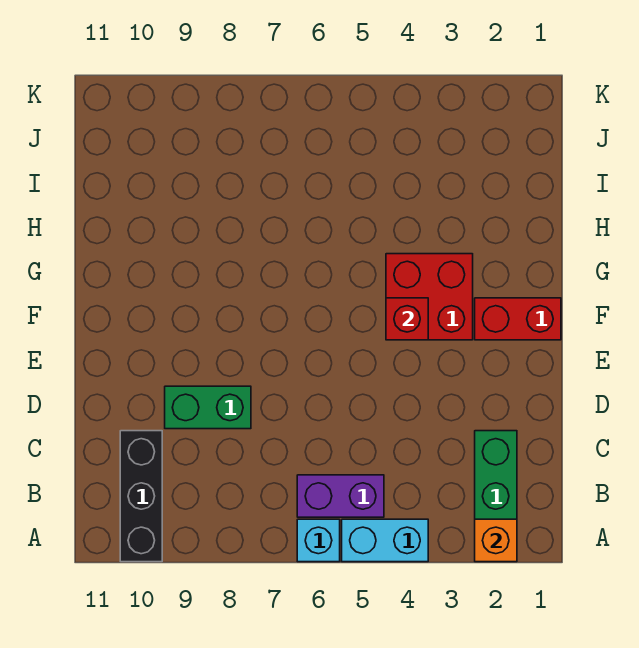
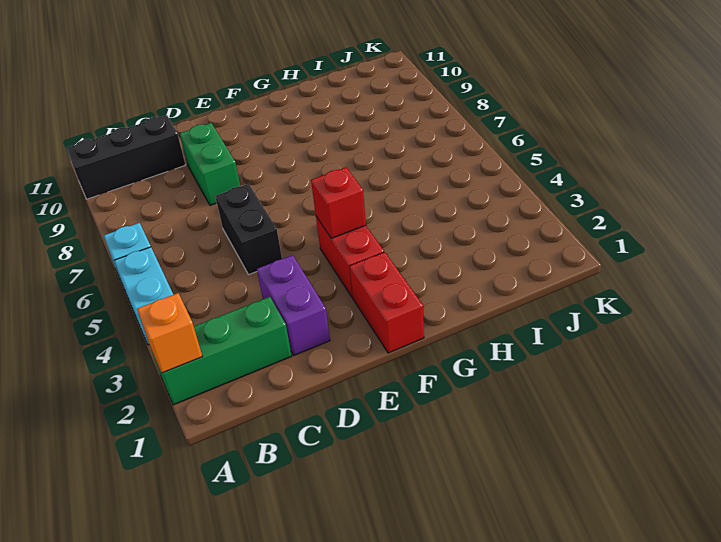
purple brick B5:B6 level 1 -> purple brick D2:D3 level 1
none -> black brick D5:D6 level 1
red brick F3:G4 level 1 -> red brick F3:F4 level 1

